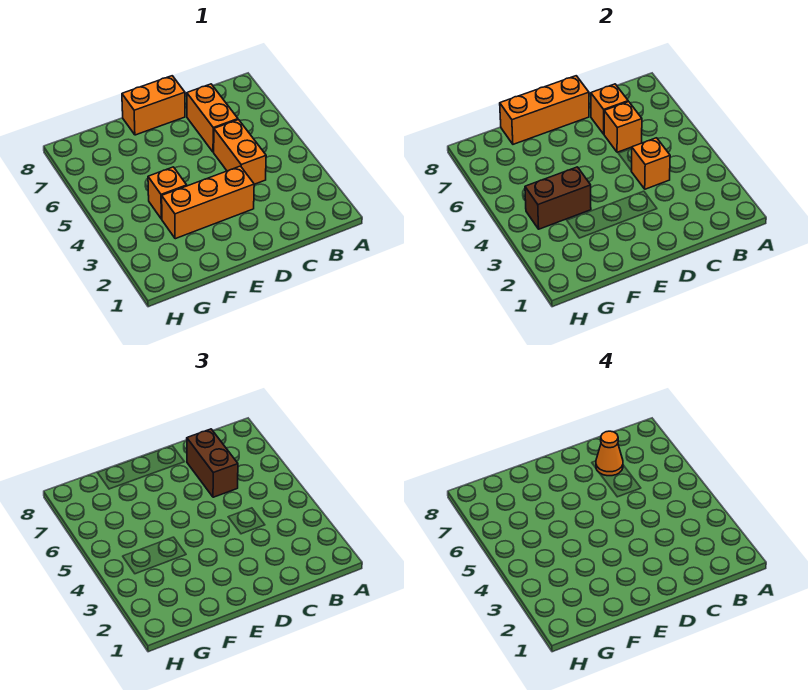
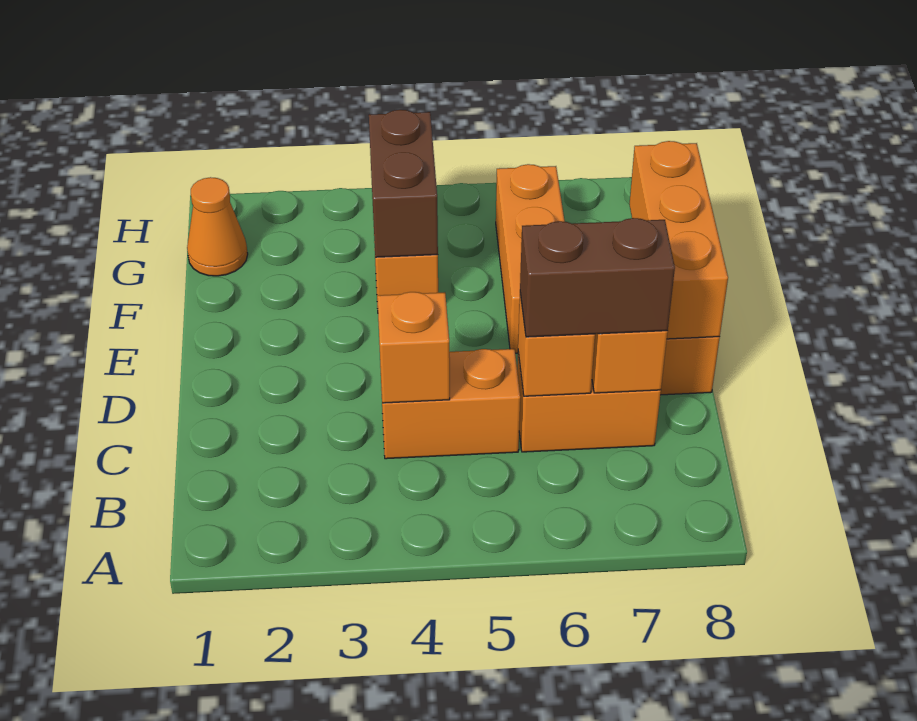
orange cone C7 level 4 -> orange cone G1 level 1
orange brick D3:F3 level 1 -> orange brick E6:G6 level 1

